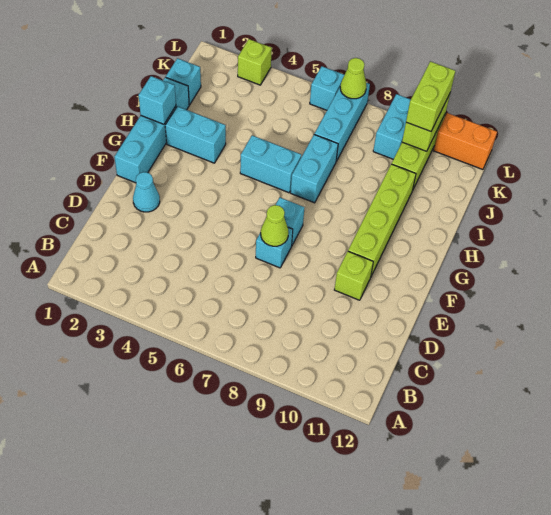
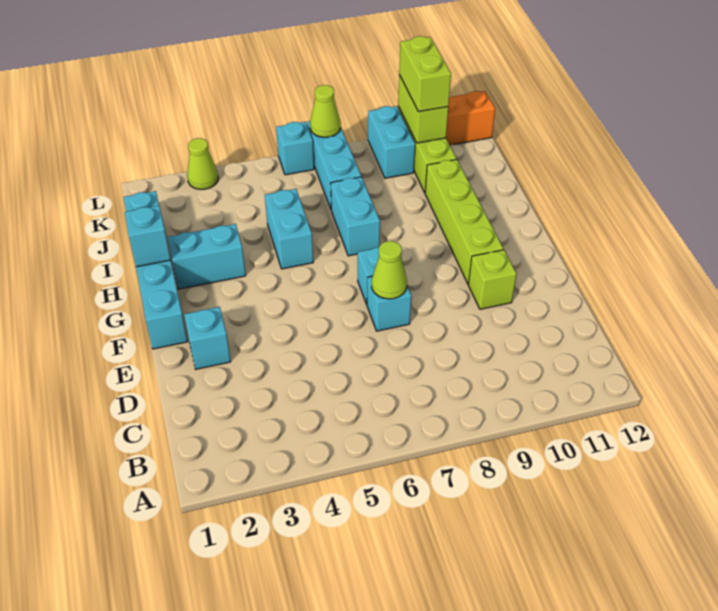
cyan cone E2 level 1 -> cyan brick E2 level 1
cyan brick H5:H6 level 1 -> cyan brick H5:I5 level 1
lime brick L3 level 1 -> lime cone L3 level 1

